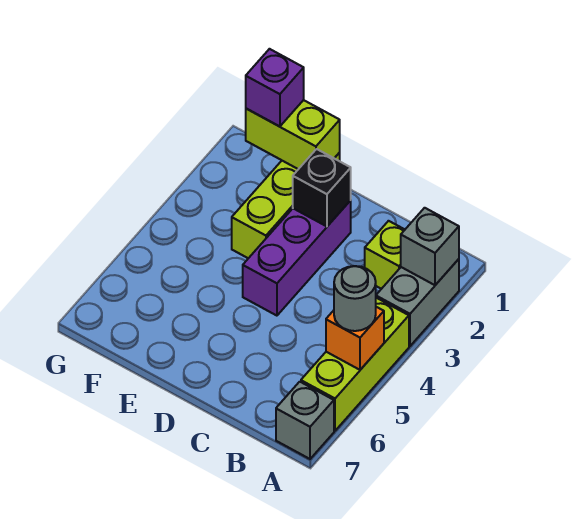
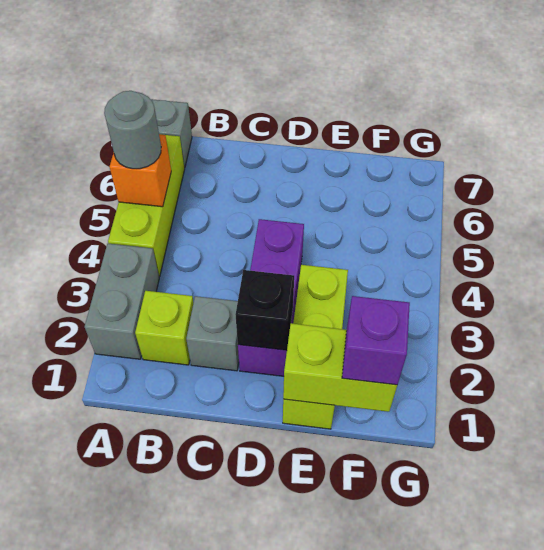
grey brick A2 level 2 -> grey brick C2 level 1

